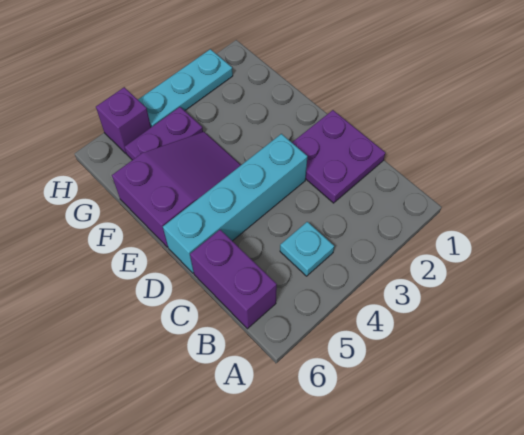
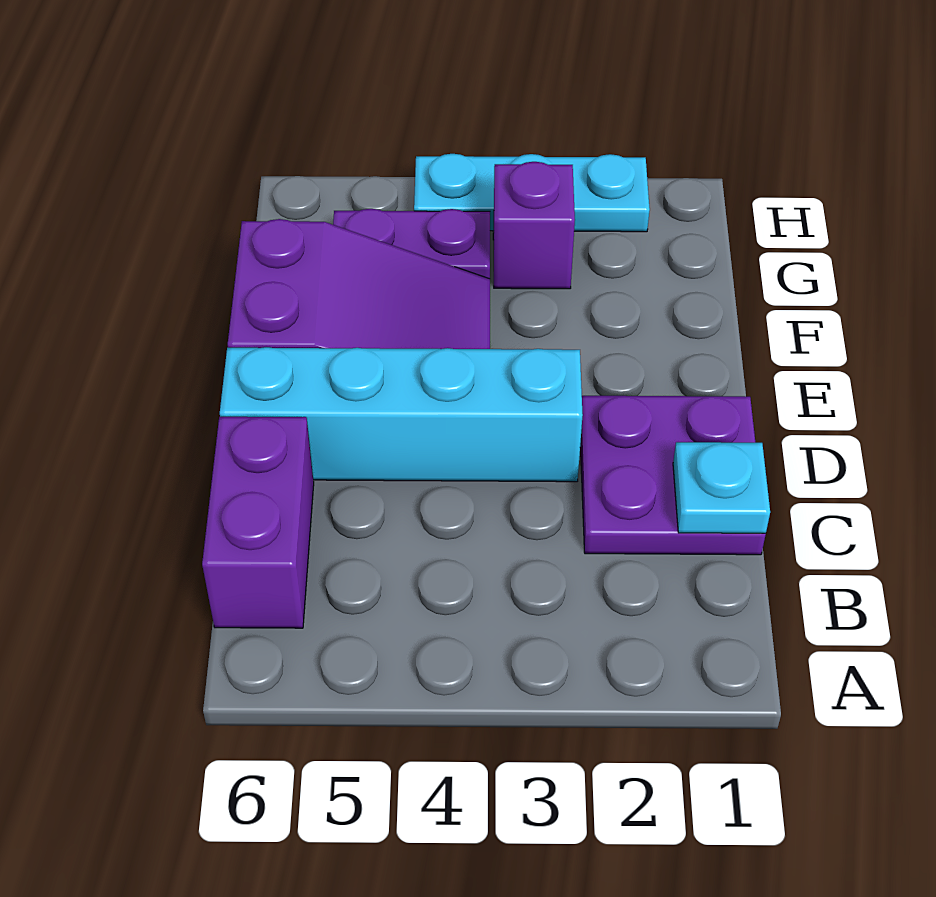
cyan plate B4 level 1 -> cyan plate C1 level 2
purple brick H5 level 1 -> purple brick G3 level 1

